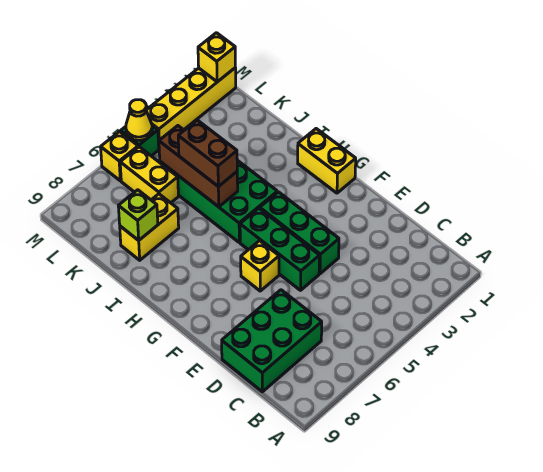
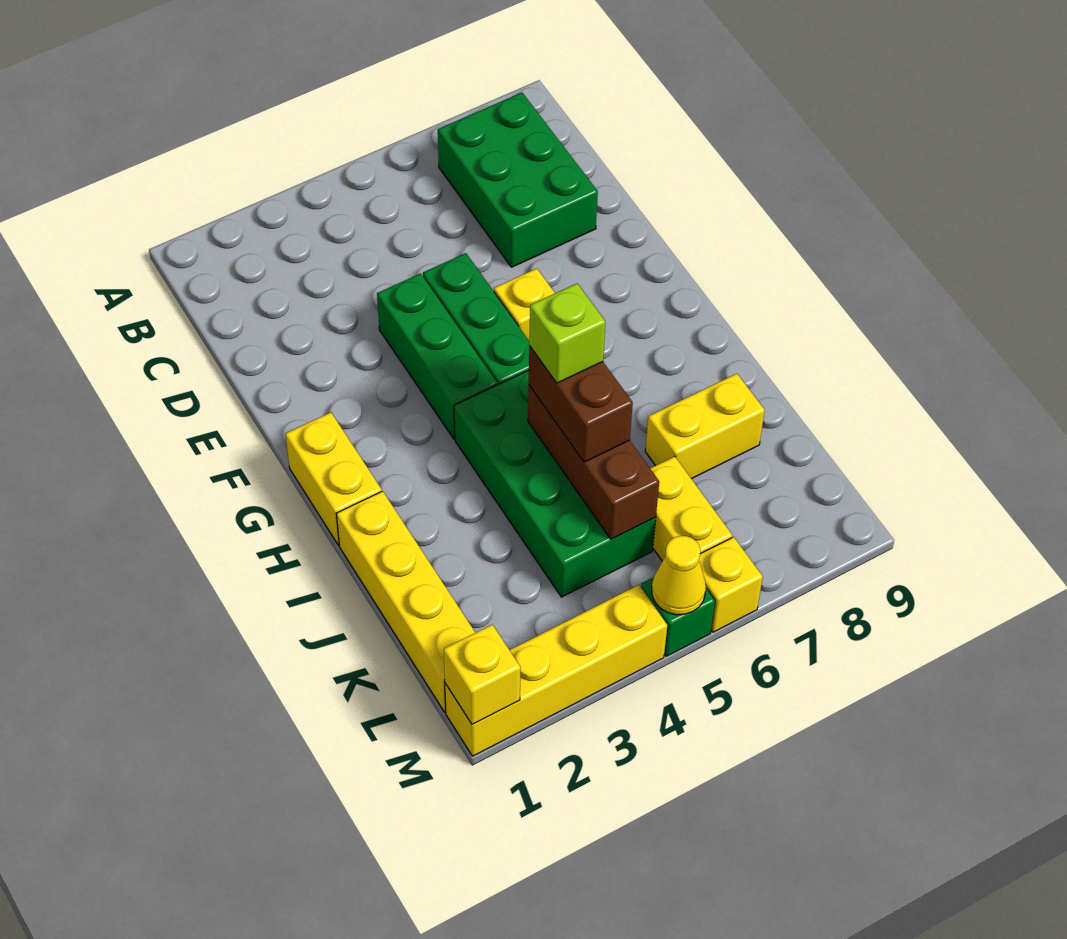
green brick C7:D9 level 1 -> green brick B7:D8 level 1
none -> yellow brick I1:L1 level 1
lime brick J8 level 2 -> lime brick I5 level 4

